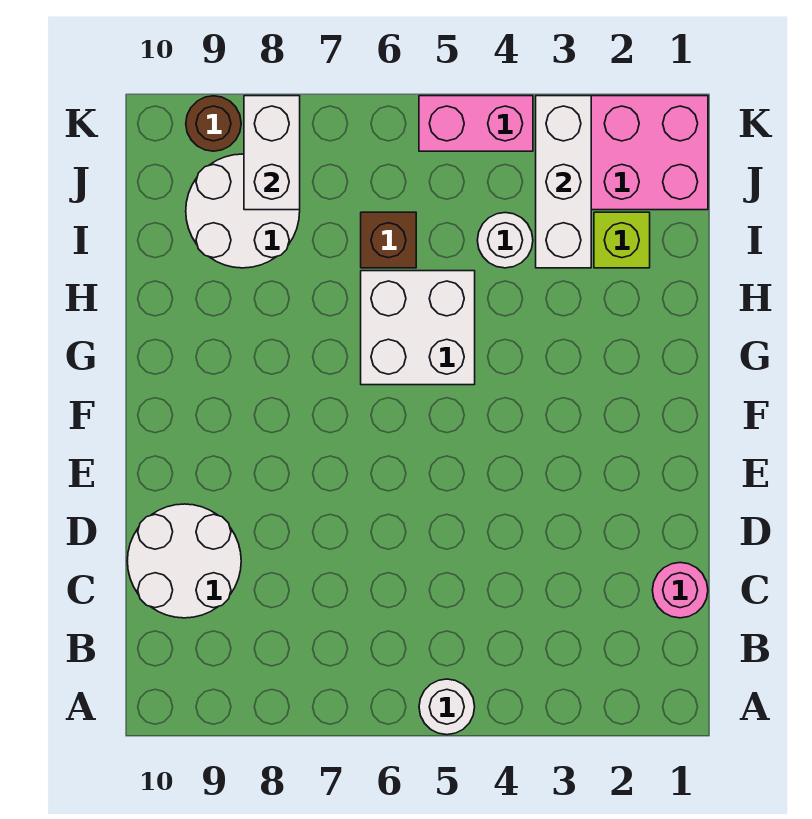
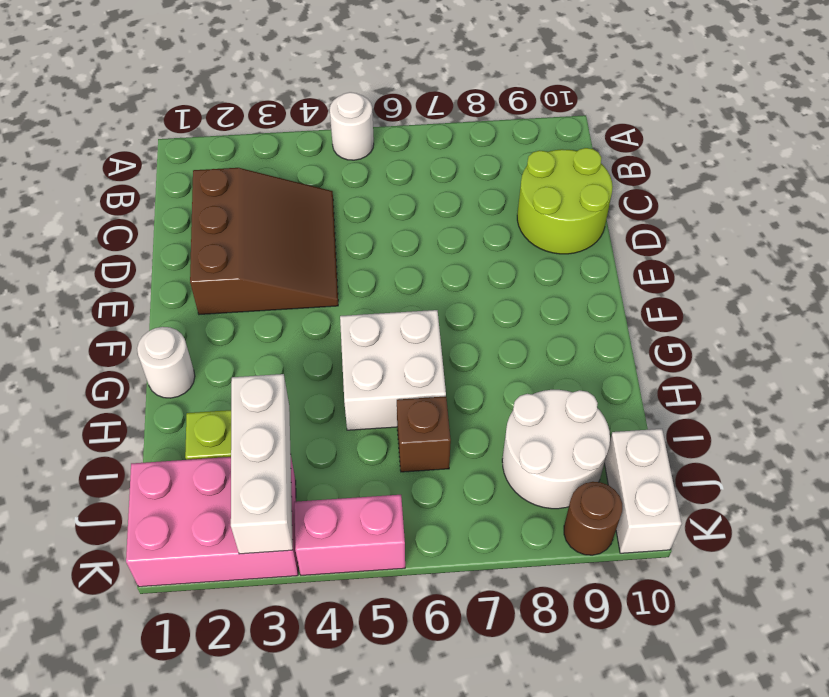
pink round brick C1 level 1 -> none
none -> brown slope C2:E4 level 1 top 2
white round brick C9:D10 level 1 -> lime round brick C9:D10 level 1
white round brick I4 level 1 -> white round brick G1 level 1
white brick J8:K8 level 2 -> white brick J10:K10 level 1

